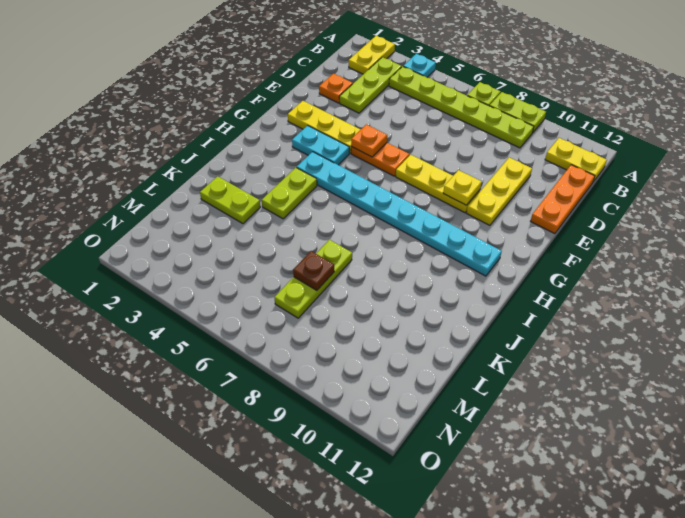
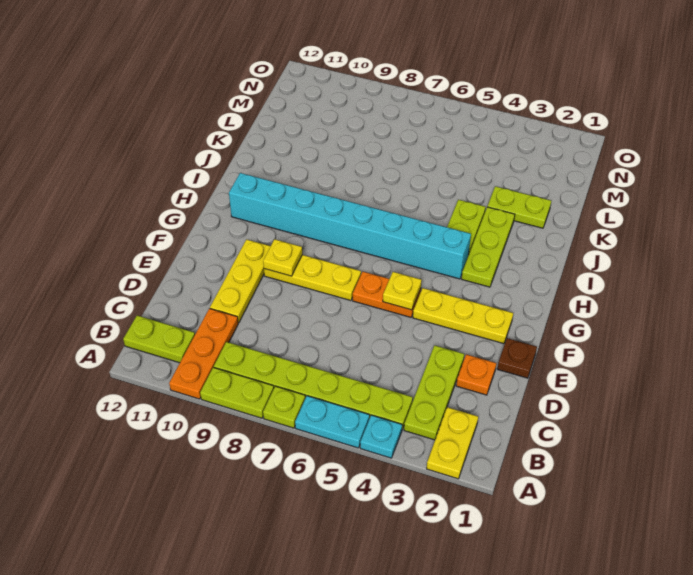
yellow plate B11:B12 level 1 -> lime plate B11:B12 level 1
orange plate C12:E12 level 1 -> orange plate A10:C10 level 1
orange plate F5 level 2 -> yellow plate F5 level 2
cyan plate G3:G4 level 1 -> cyan plate A5:A6 level 1
cyan plate H4:H11 level 1 -> cyan brick H4:H11 level 1
lime plate K7:M7 level 1 -> lime plate H3:J3 level 1
brown plate L7 level 2 -> brown plate E1 level 1

